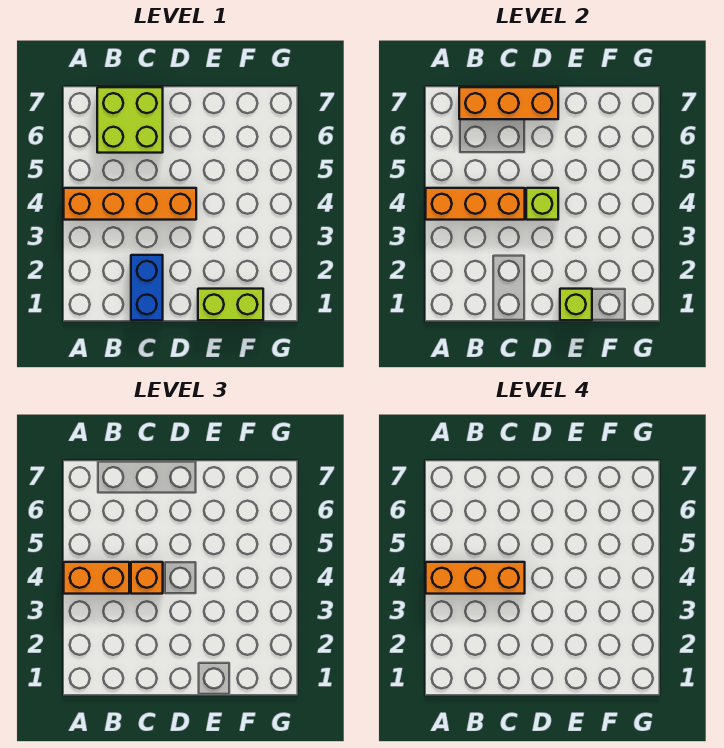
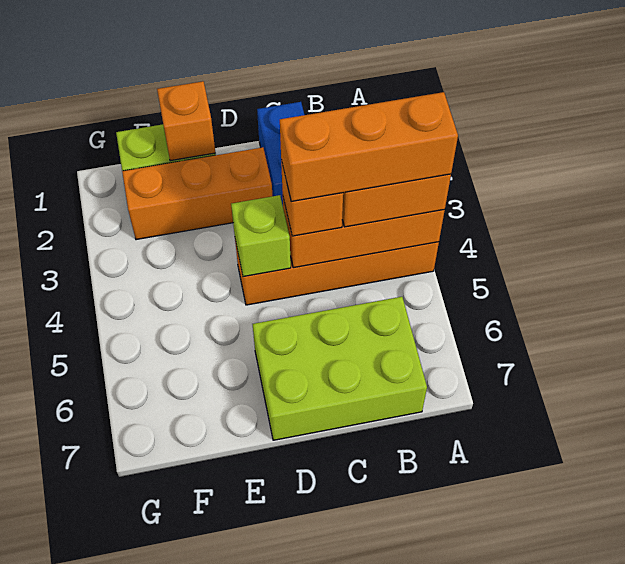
lime brick B6:C7 level 1 -> lime brick B6:D7 level 1
orange brick B7:D7 level 2 -> orange brick D2:F2 level 1
lime brick E1 level 2 -> orange brick E1 level 2

